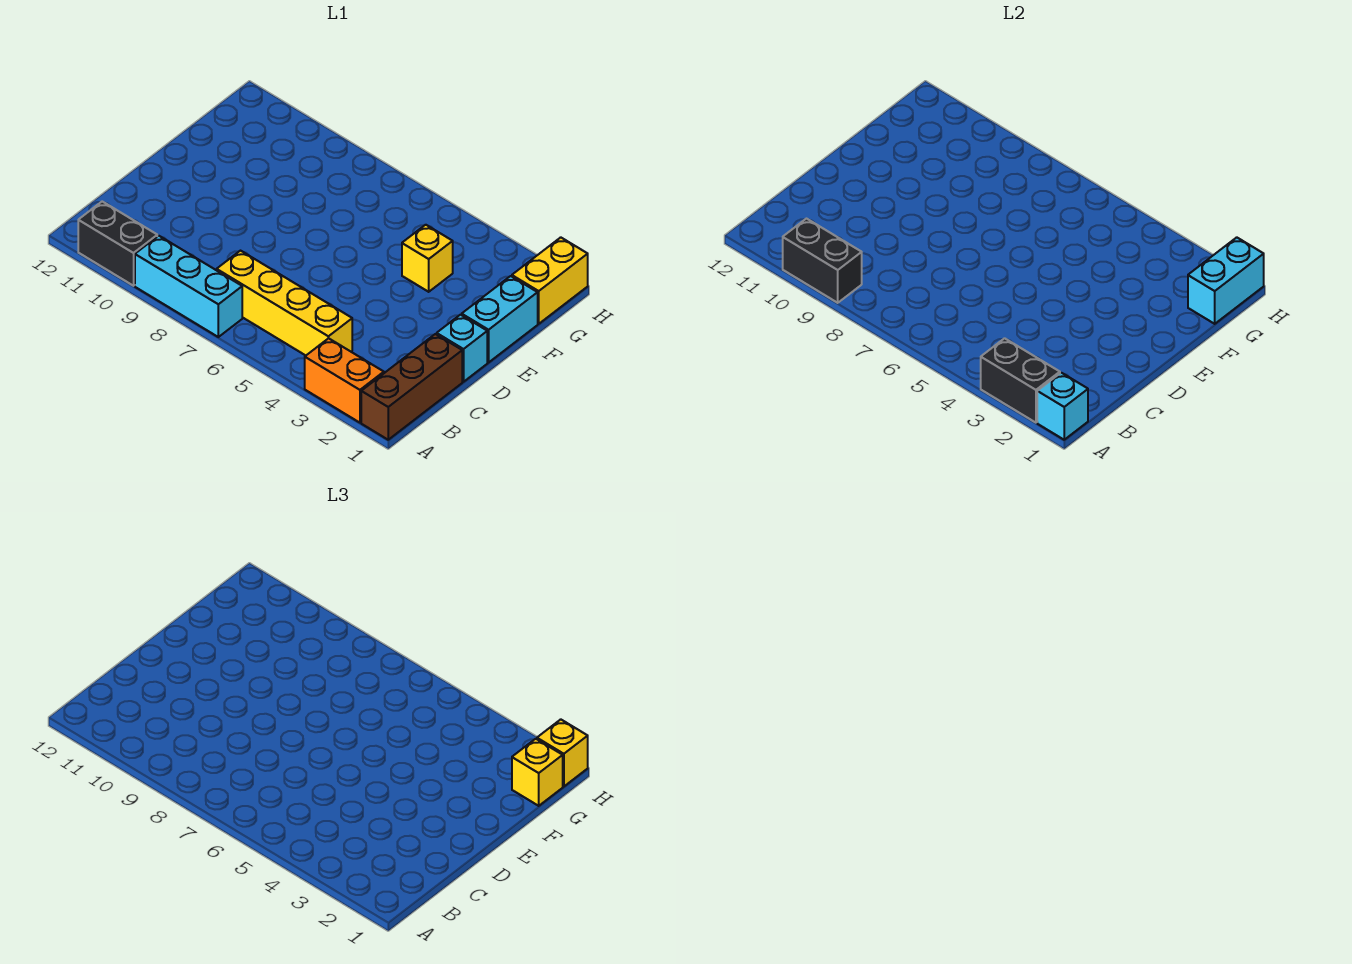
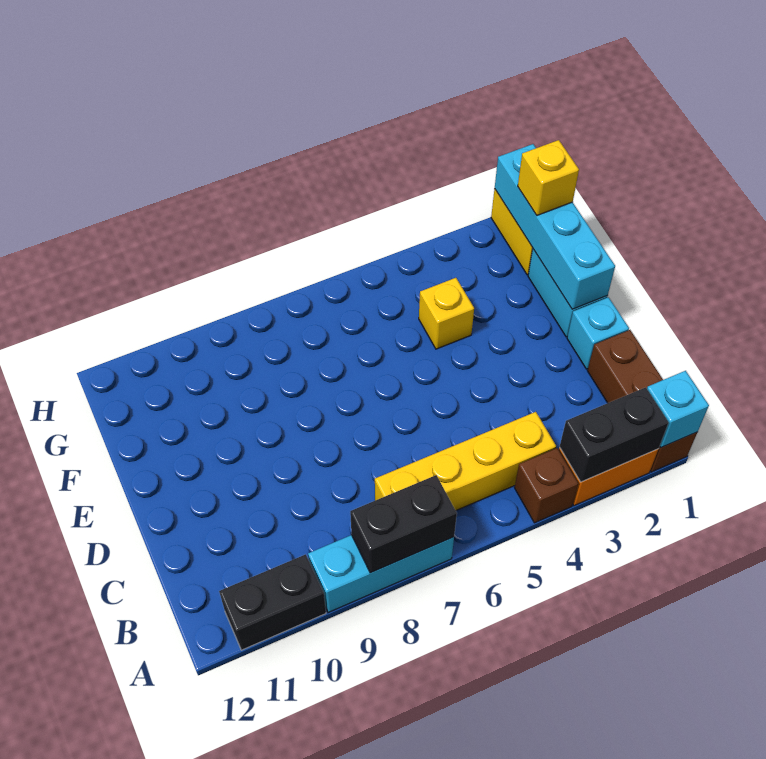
none -> brown brick A4 level 1
black brick A9:A10 level 2 -> black brick A7:A8 level 2
cyan brick G1:H1 level 2 -> cyan brick E1:H1 level 2
yellow brick H1 level 3 -> none

